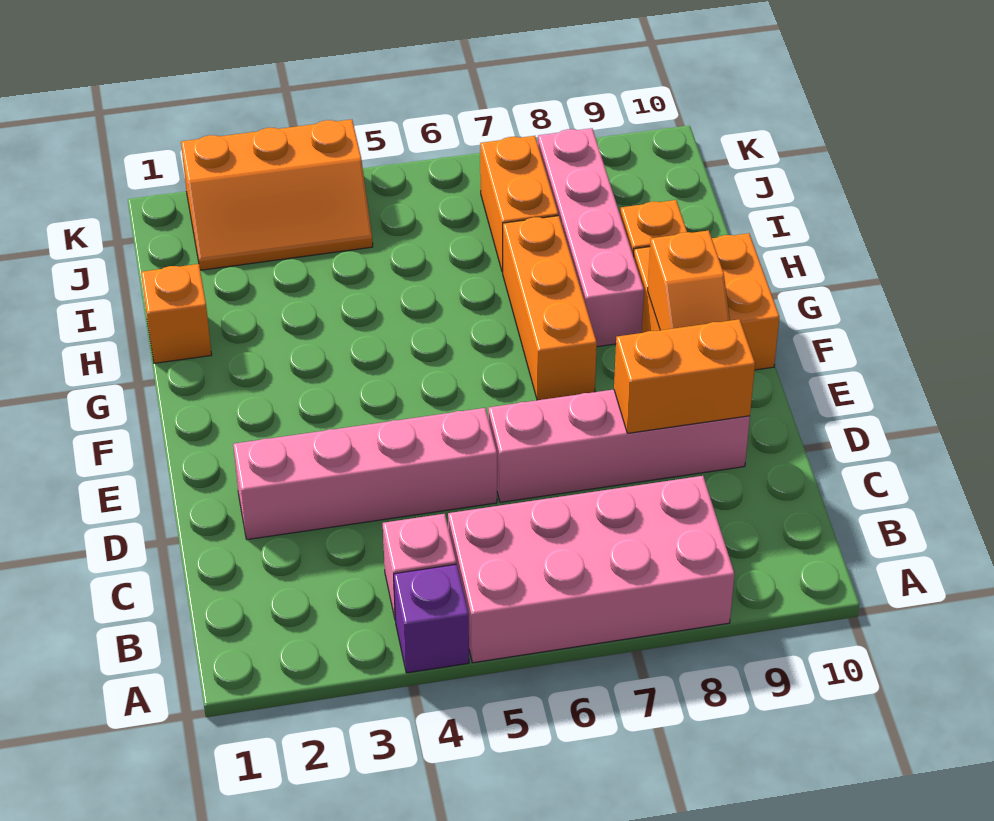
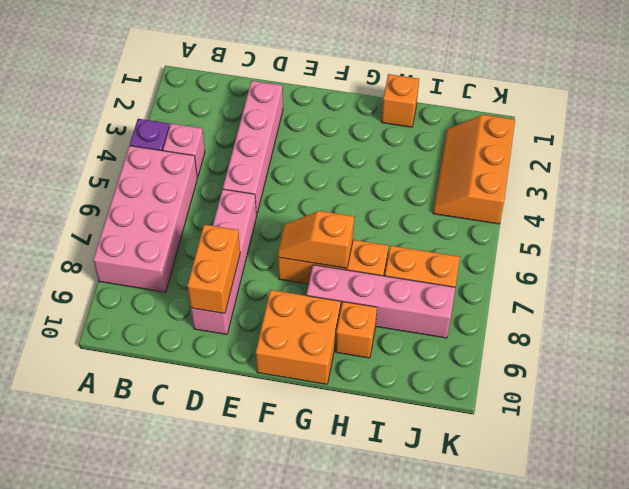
orange slope E9:F9 level 2 top F -> orange slope F7:G7 level 2 top G

